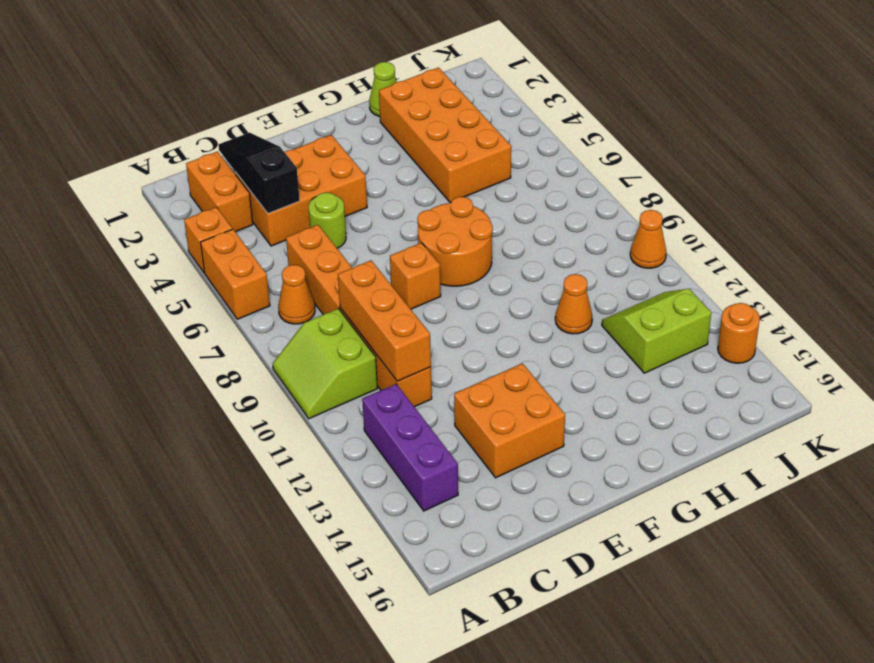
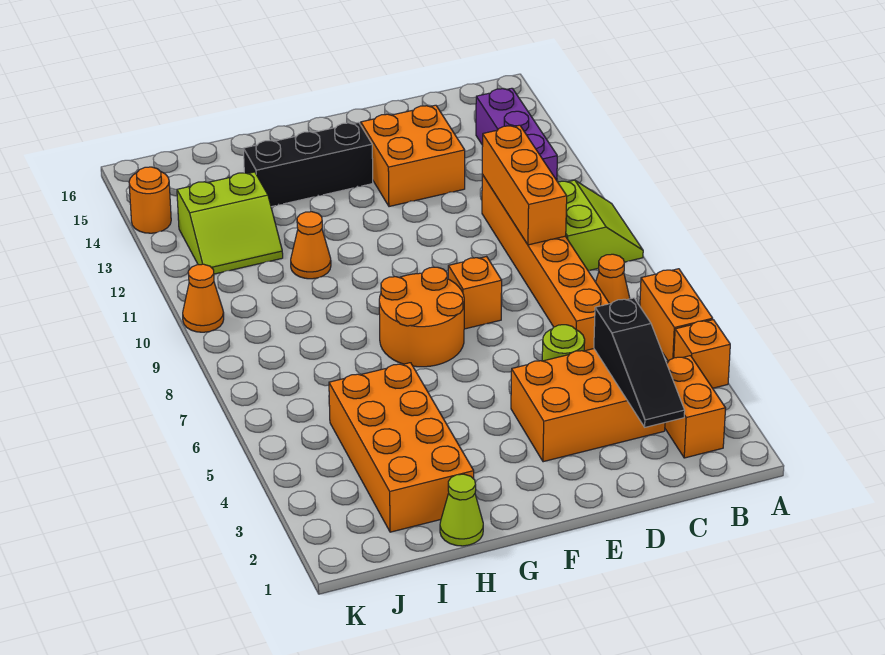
none -> black brick F14:H14 level 1

